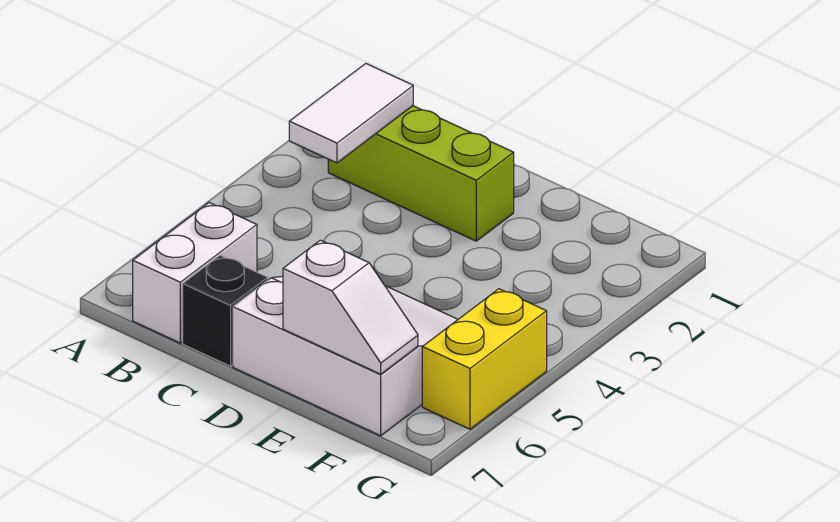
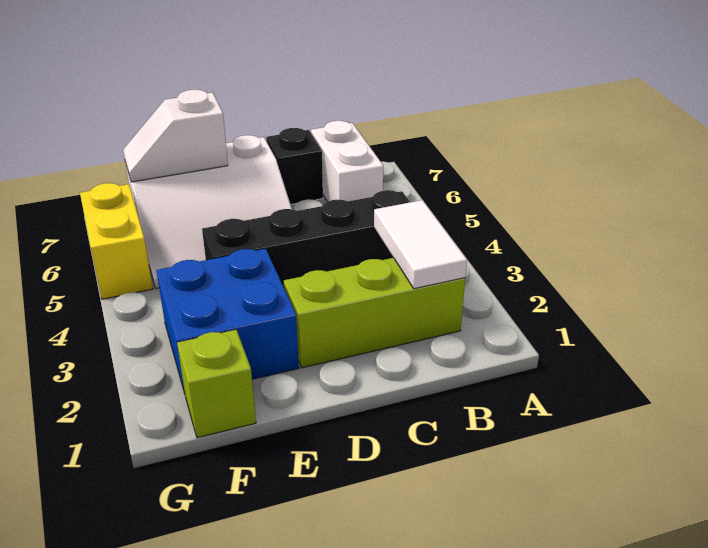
none -> black brick B4:E4 level 1
none -> blue brick E2:F3 level 1
none -> lime brick F1 level 1

